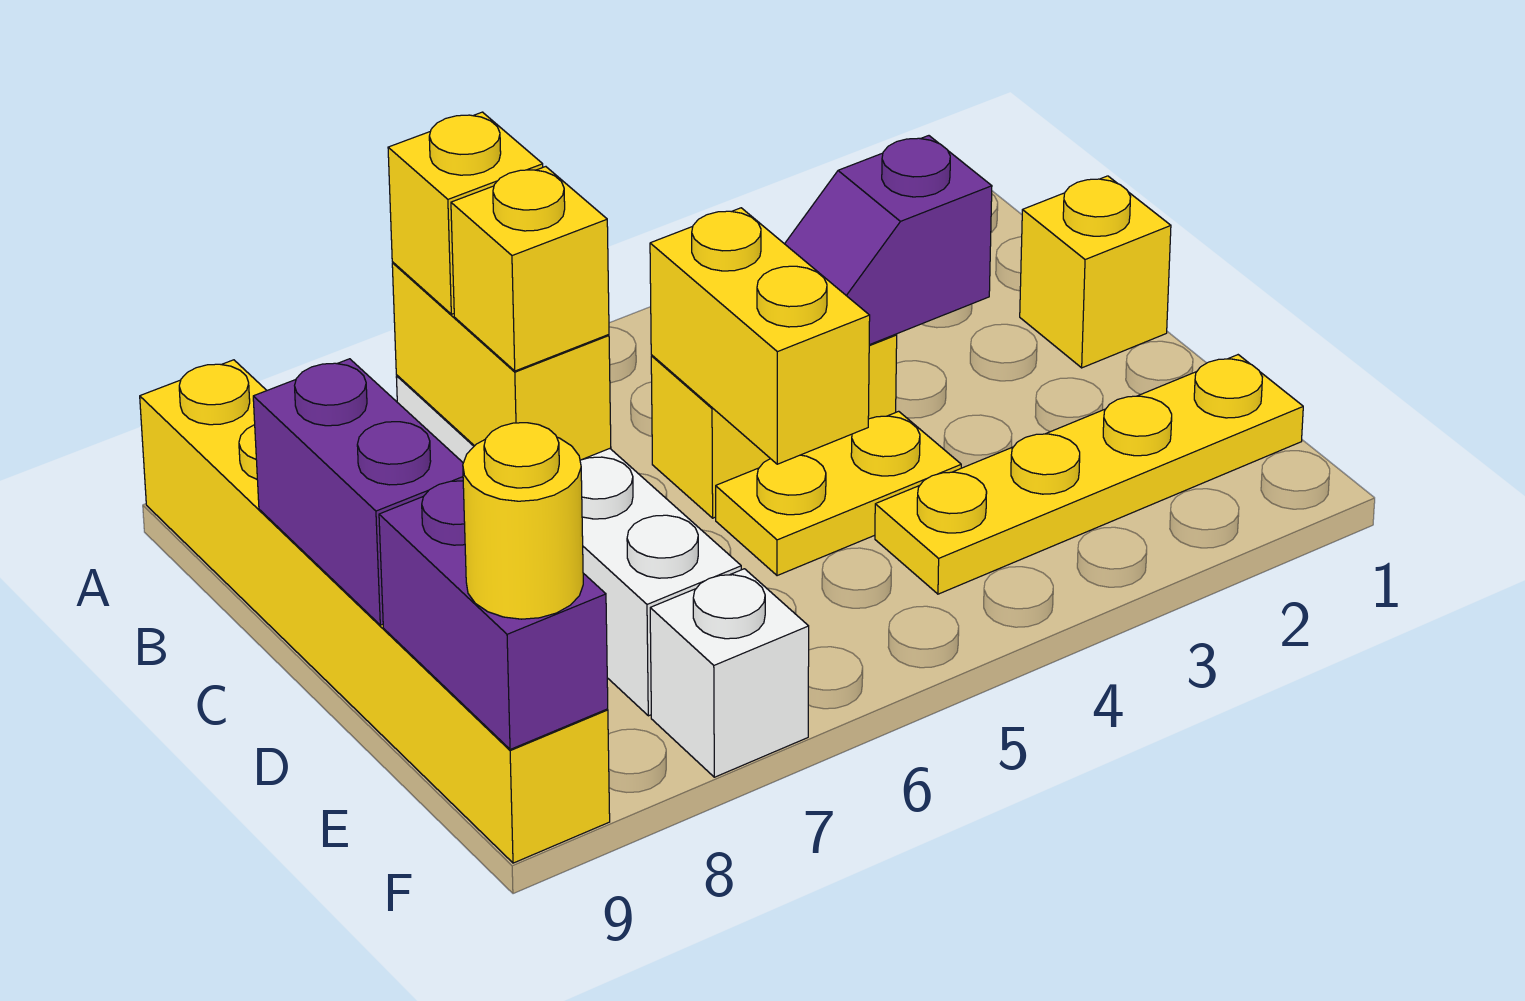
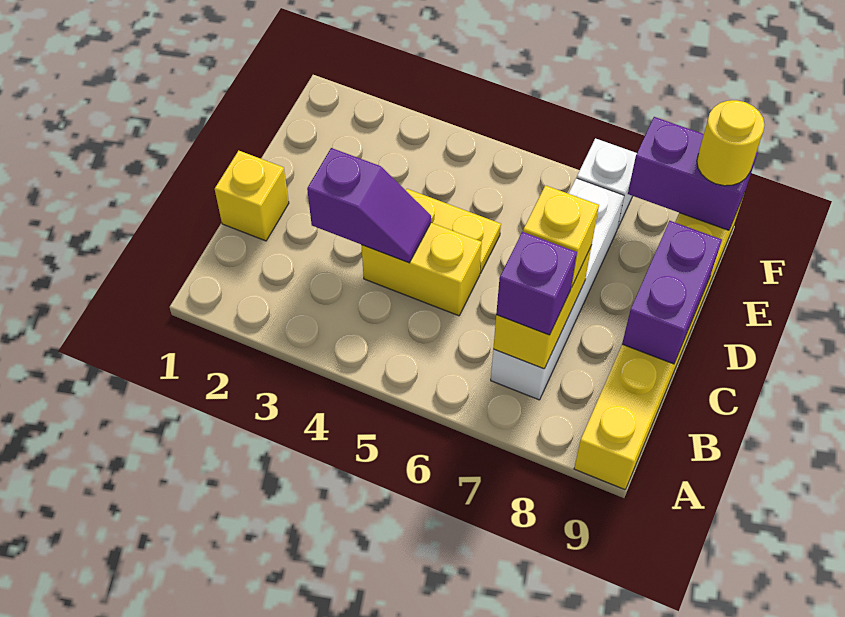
yellow brick B7 level 3 -> purple brick B7 level 3
yellow brick C5:D5 level 2 -> none
yellow plate E1:E4 level 1 -> none
purple brick E9:F9 level 2 -> purple brick F8:F9 level 2

